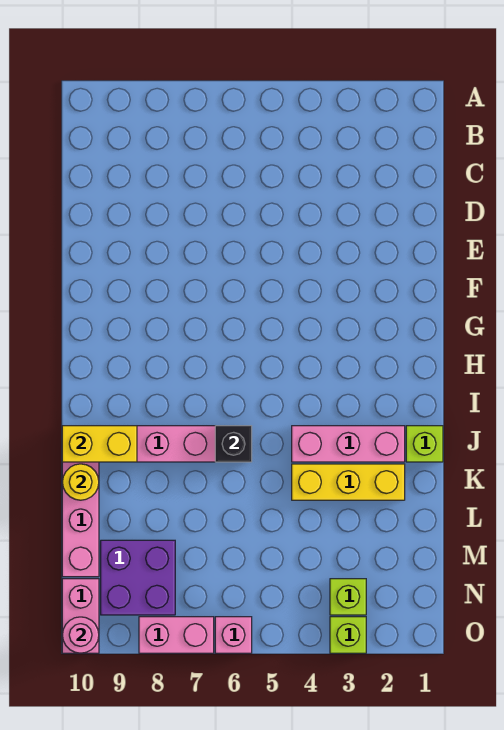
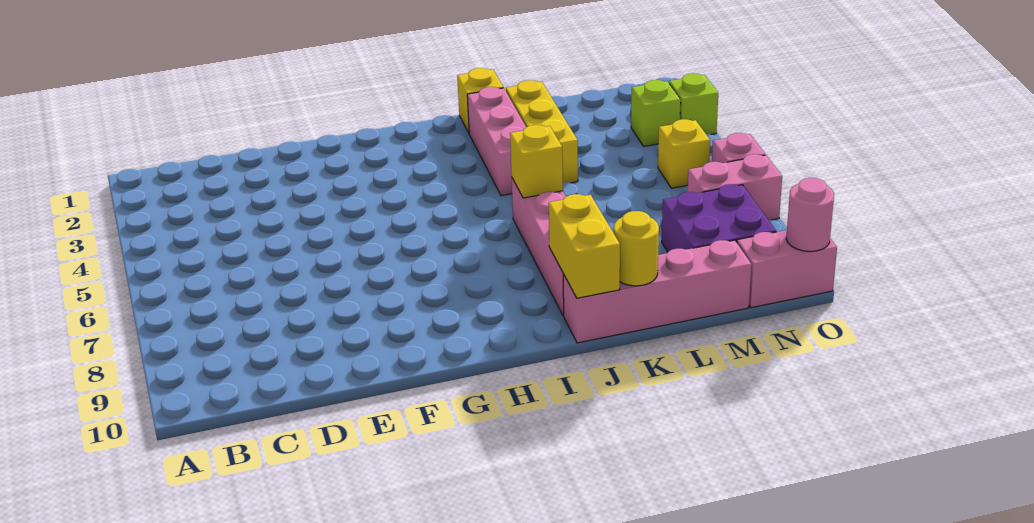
lime brick J1 level 1 -> yellow brick J1 level 1
black brick J6 level 2 -> yellow brick J6 level 2
none -> yellow brick N5 level 1
pink brick O7:O8 level 1 -> pink brick N7:O7 level 1

